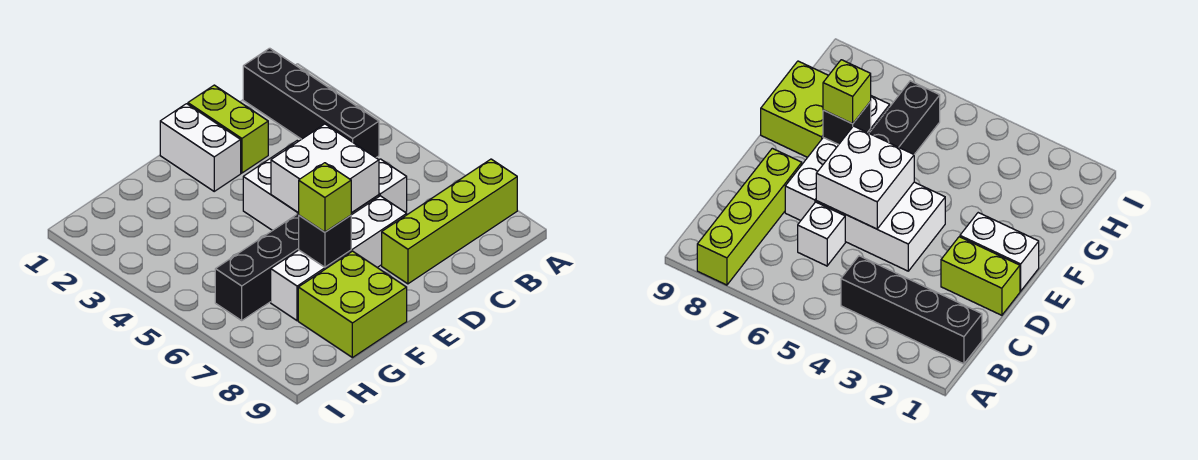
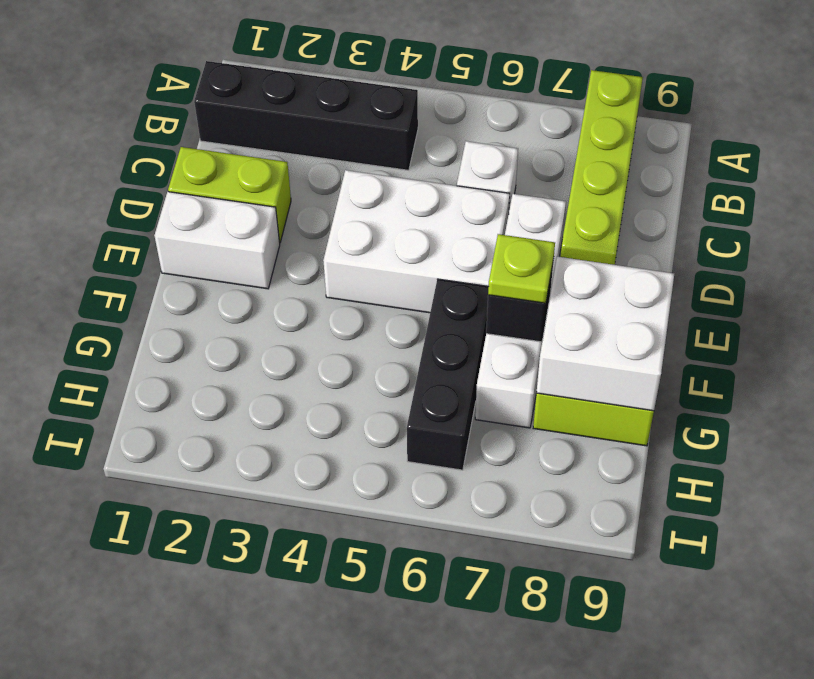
white brick D5:E6 level 2 -> white brick F8:G9 level 2
lime brick F7 level 3 -> lime plate F7 level 3

